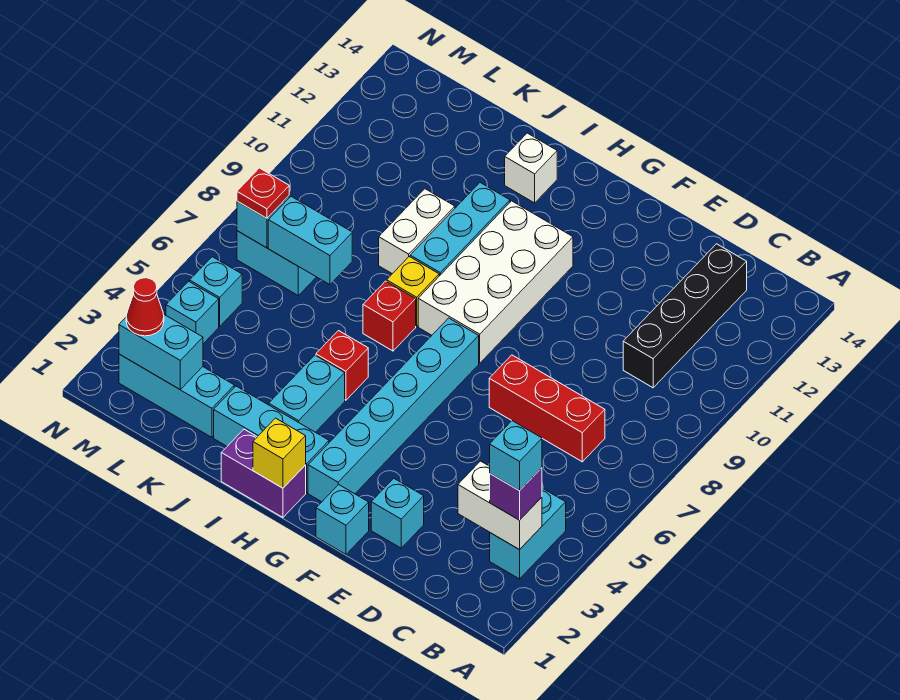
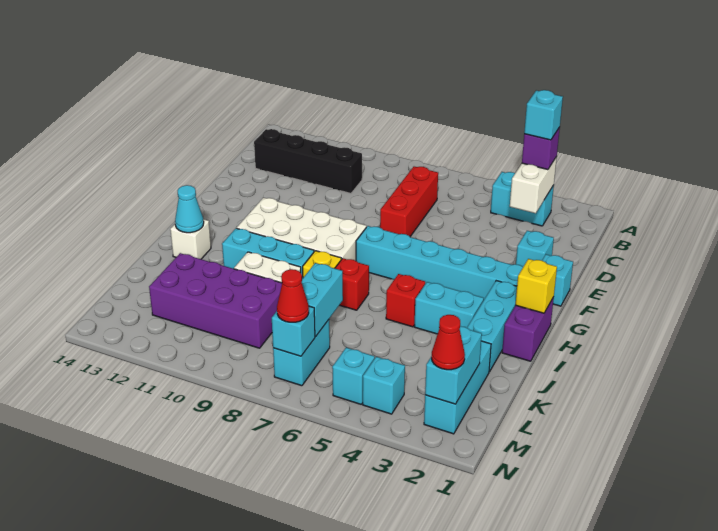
none -> cyan cone I13 level 2
none -> purple brick K9:L12 level 1
red plate M7 level 3 -> red cone M7 level 3

